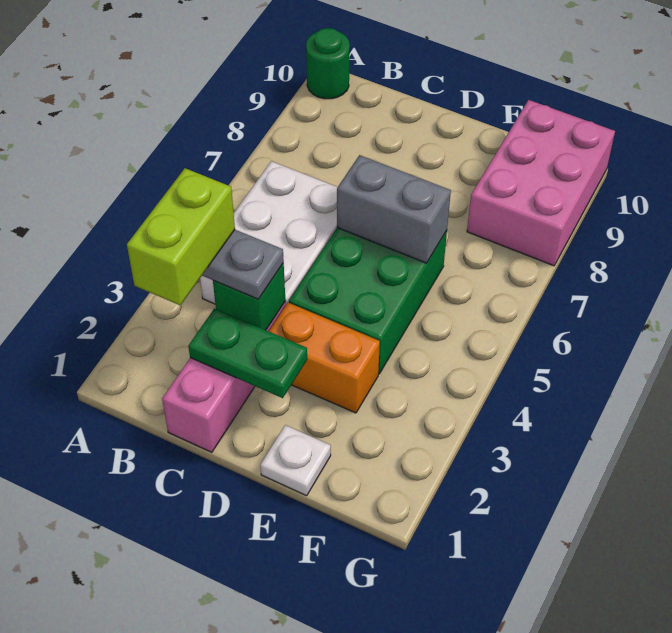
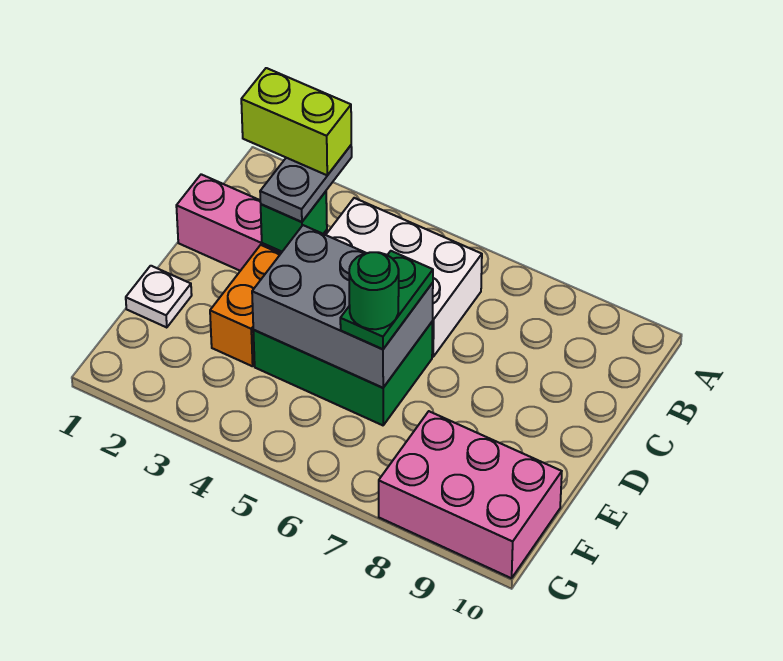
green round brick A10 level 1 -> green round brick E6 level 4
green plate C2:D2 level 2 -> green plate D6:E6 level 3
grey brick D6:E6 level 2 -> grey brick D4:E6 level 2

